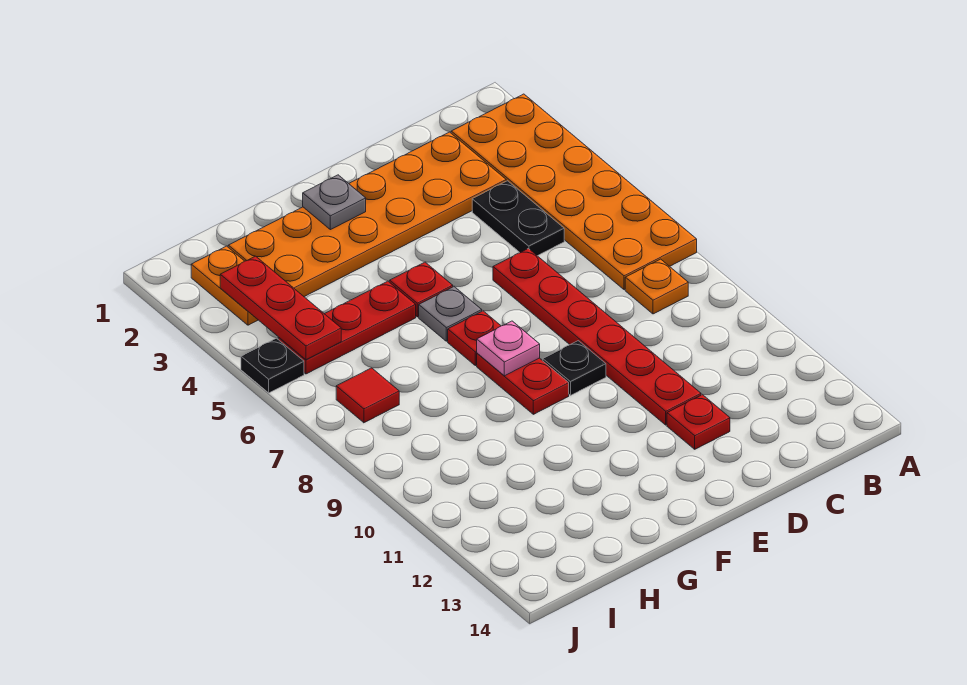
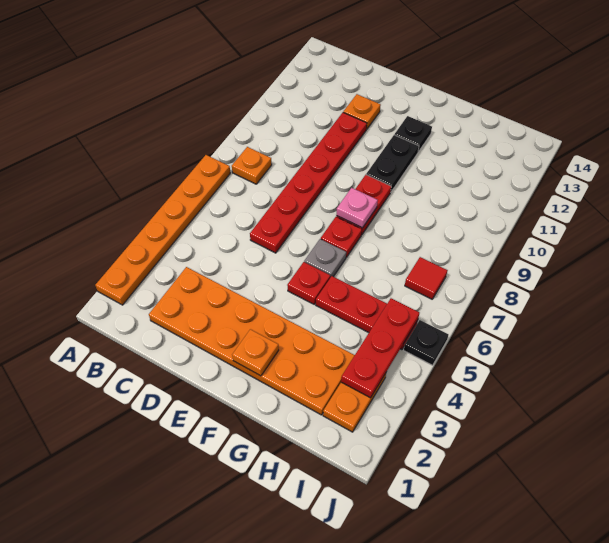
orange plate A2:B7 level 1 -> orange plate A2:A7 level 1
black plate C4:C5 level 1 -> black plate F10:F11 level 1
red plate D12 level 1 -> orange plate D12 level 1
black plate E9 level 1 -> black plate F12 level 1
grey plate F2 level 2 -> orange plate F2 level 2

